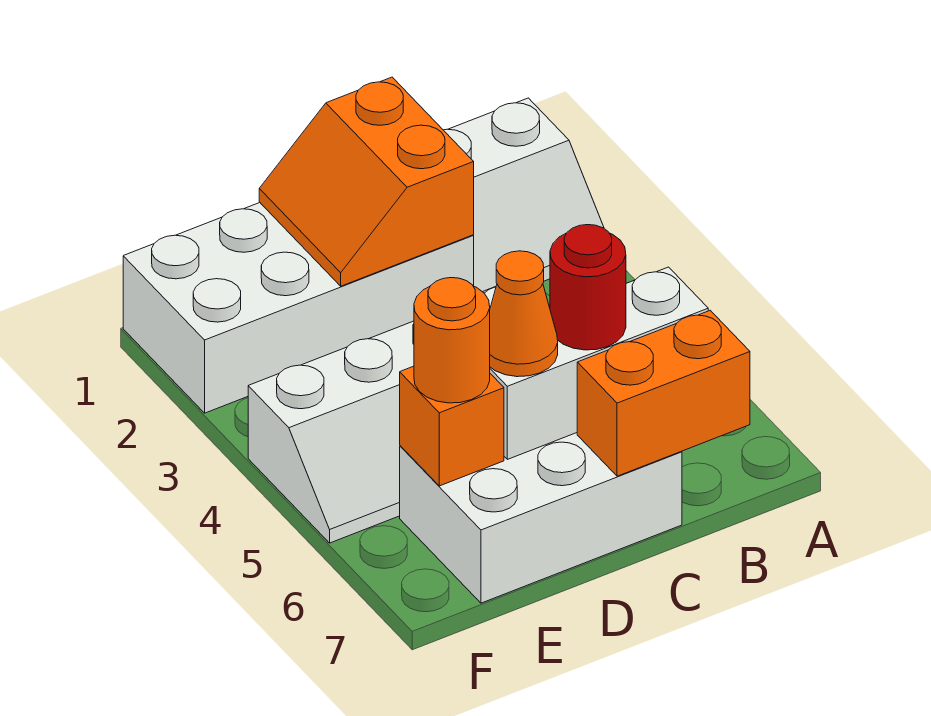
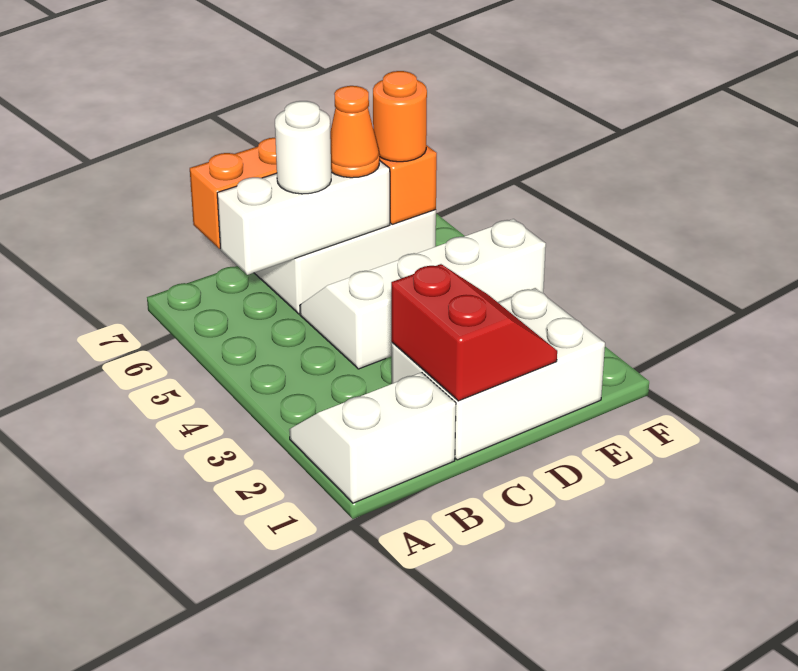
white brick C1:F2 level 1 -> white brick C1:E2 level 1
orange slope C1:D2 level 2 top C -> red slope C1:D2 level 2 top C
red round brick C6 level 3 -> white round brick C6 level 3

